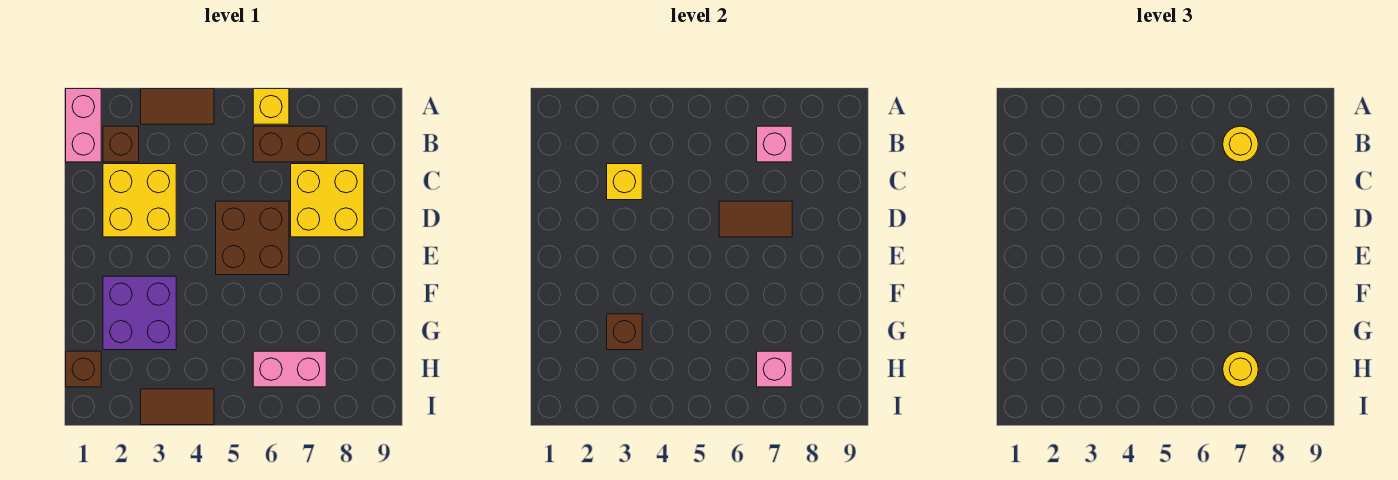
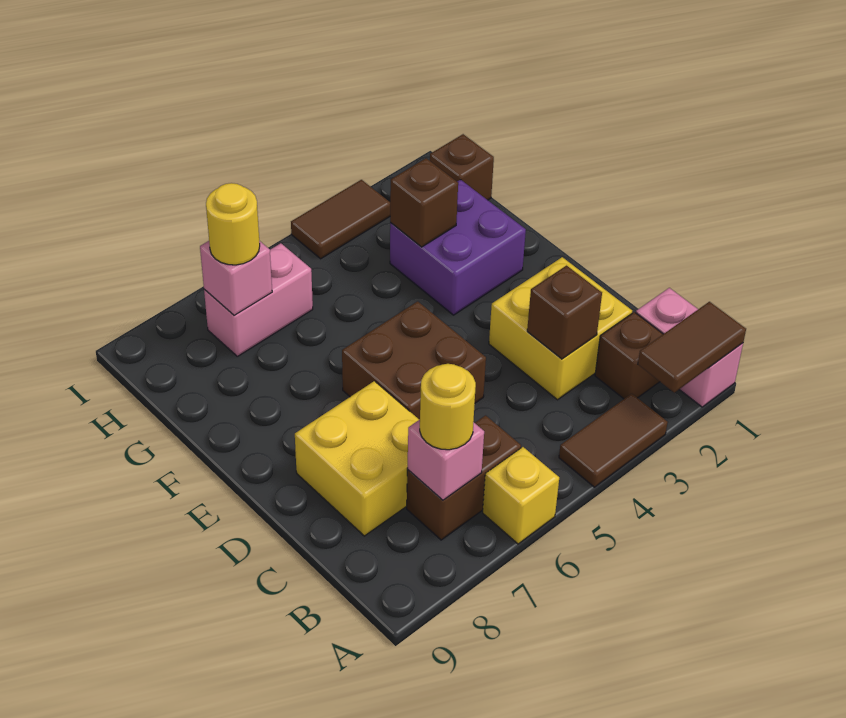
yellow brick C3 level 2 -> brown brick C3 level 2
brown tile D6:D7 level 2 -> brown tile A1:A2 level 2

